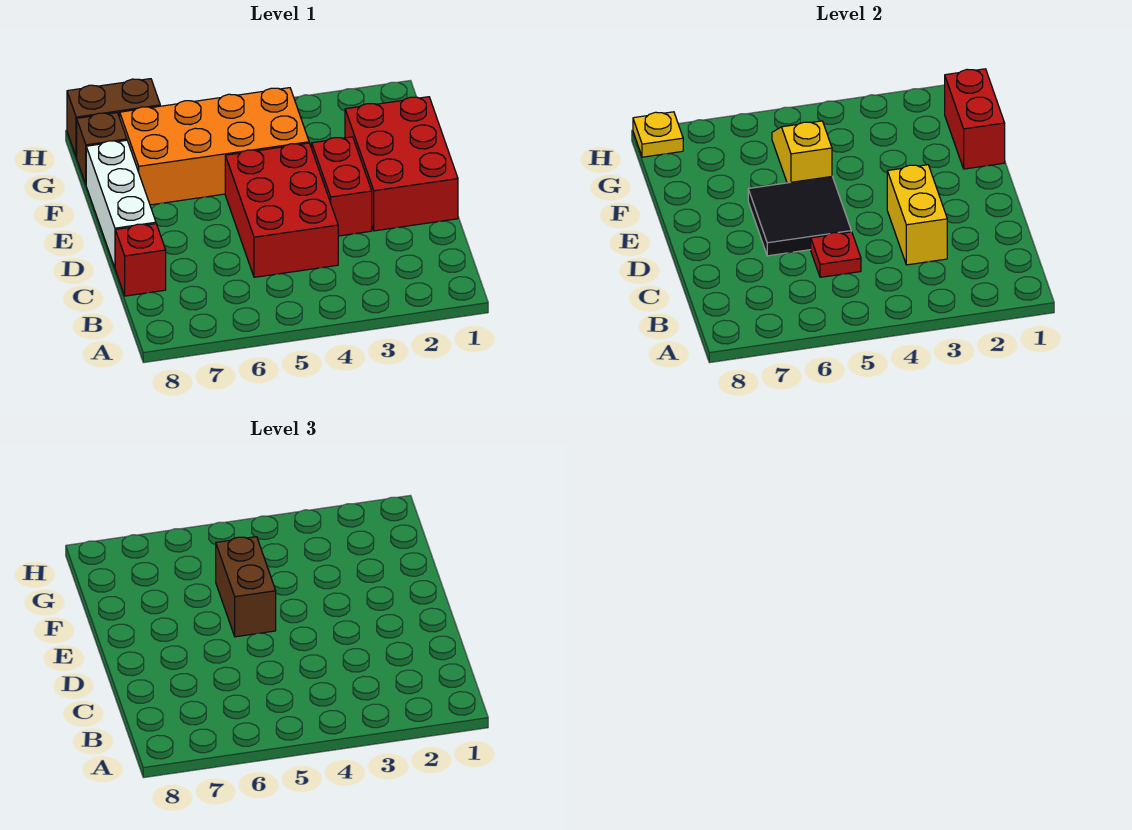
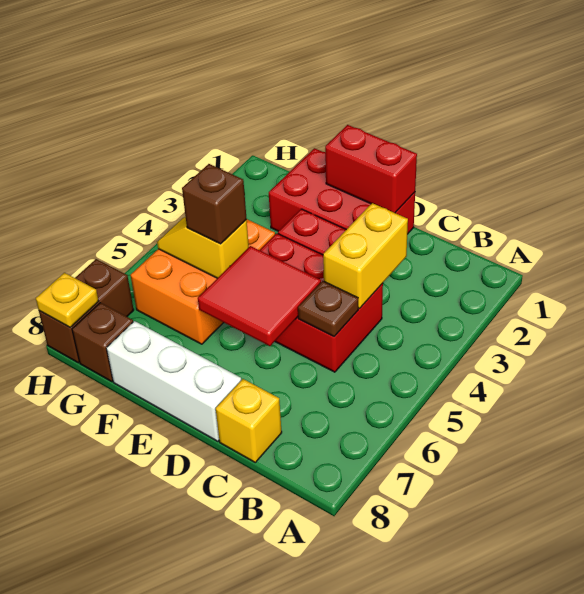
yellow brick C3:D3 level 2 -> yellow brick C3:C4 level 2
red plate C5 level 2 -> brown plate C5 level 2
red brick C8 level 1 -> yellow brick C8 level 1
black tile D5:E6 level 2 -> red tile D5:E6 level 2
brown brick E5:F5 level 3 -> brown brick F5 level 3
red brick F1:G1 level 2 -> red brick D1:E1 level 2
orange brick F4:G7 level 1 -> orange brick F4:G6 level 1

